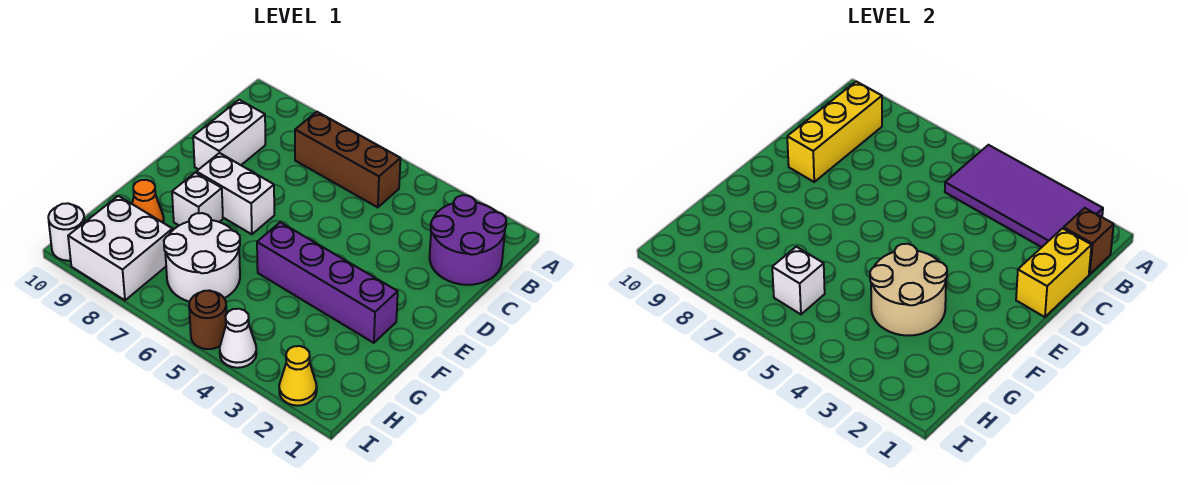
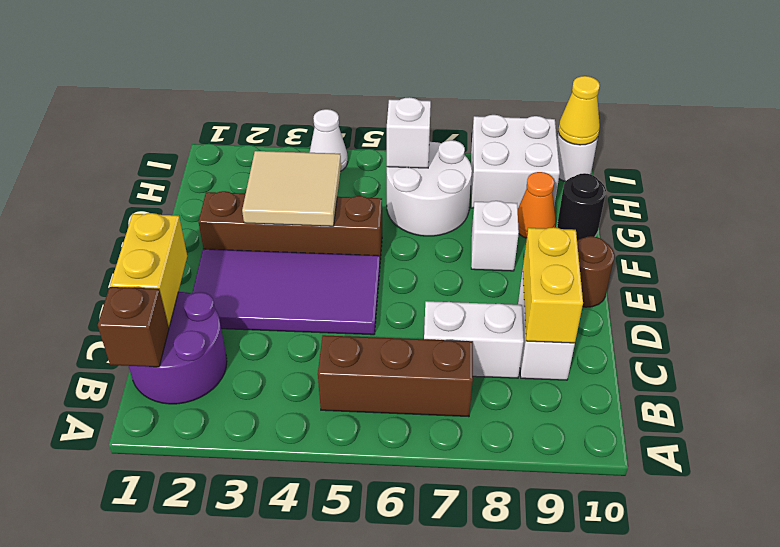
purple tile A2:B5 level 2 -> purple tile D2:E5 level 1
yellow brick B9:D9 level 2 -> yellow brick C9:D9 level 2
white brick E7:E8 level 1 -> white brick C7:C8 level 1
purple brick F2:F5 level 1 -> brown brick F2:F5 level 1
tan round brick F3:G4 level 2 -> tan tile F3:G4 level 2
none -> black round brick G10 level 1
yellow cone I2 level 1 -> yellow cone I10 level 2
brown round brick I5 level 1 -> brown round brick E10 level 1

